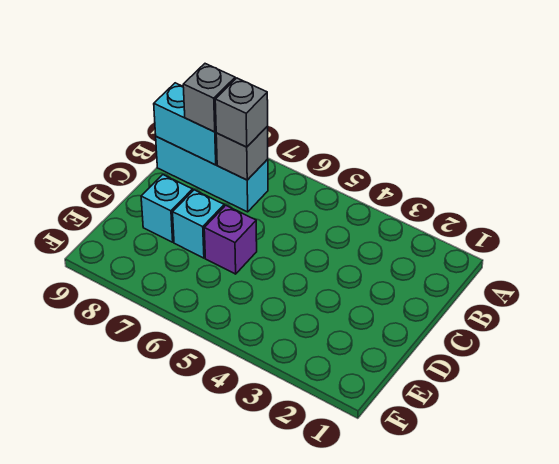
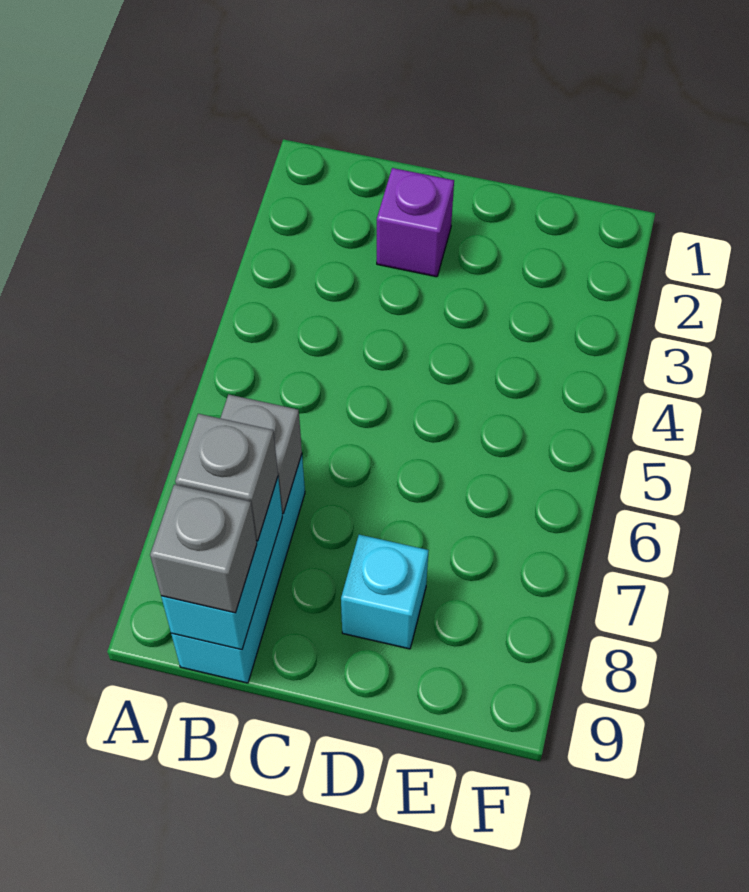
grey brick B7 level 3 -> grey brick B9 level 3
purple brick D6 level 1 -> purple brick C2 level 1
cyan brick D7 level 1 -> none

